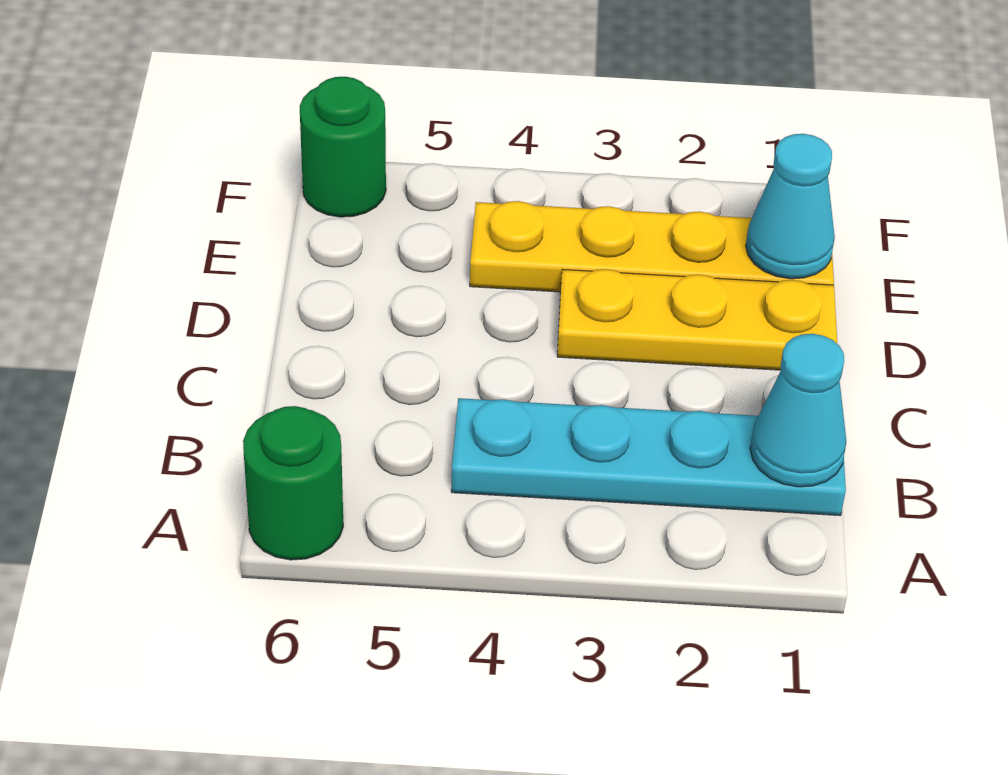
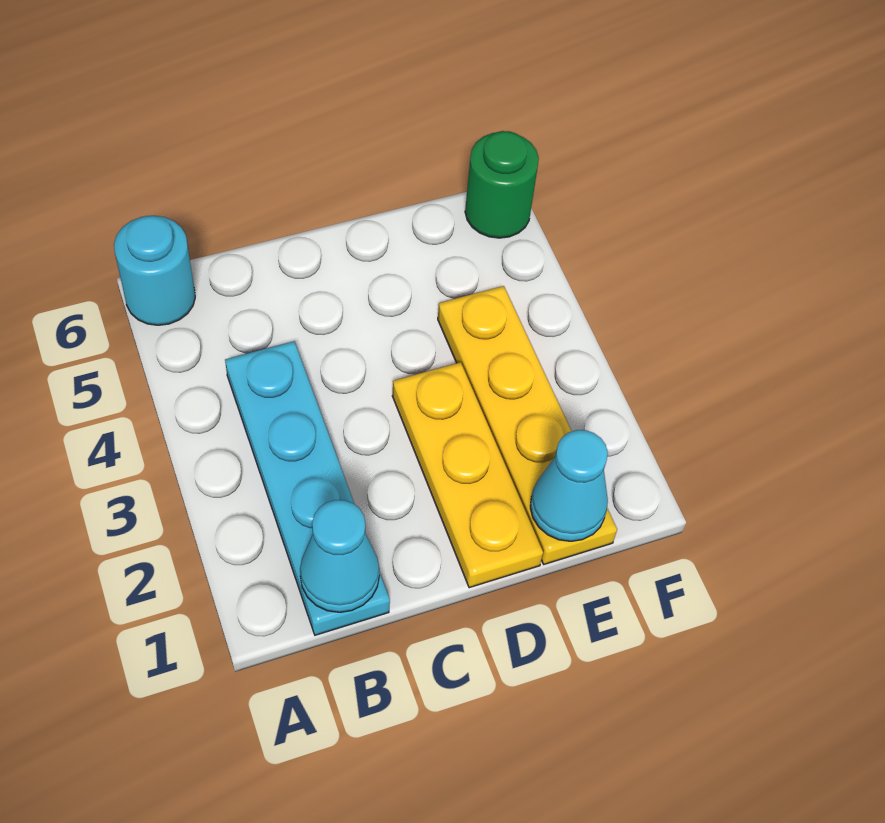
green round brick A6 level 1 -> cyan round brick A6 level 1

